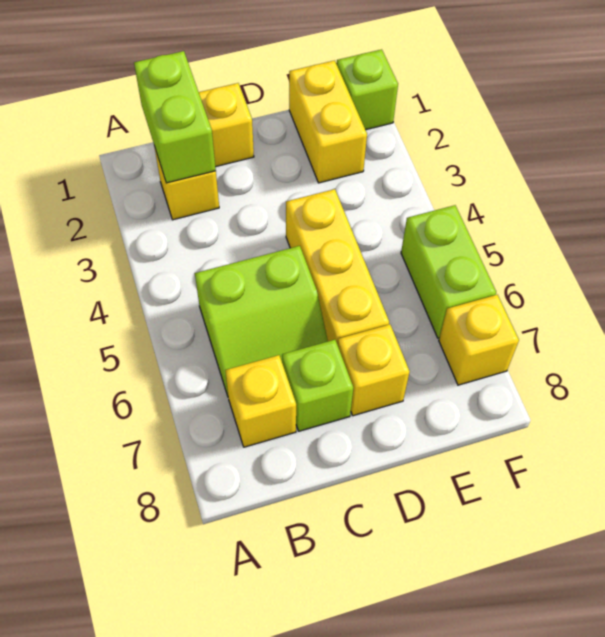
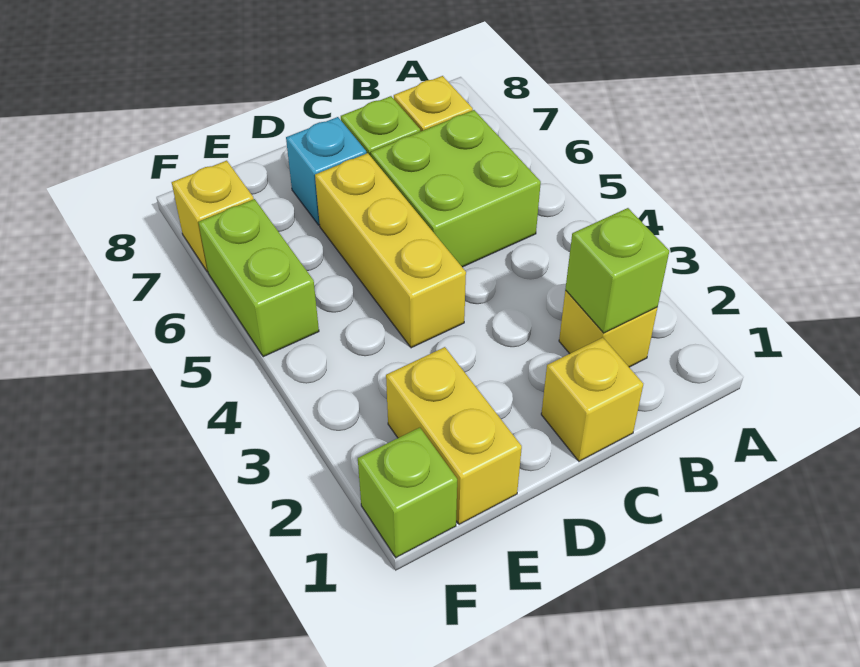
lime brick B1:B2 level 2 -> lime brick B2 level 2
lime slope B5:C6 level 1 top 5 -> lime brick B5:C6 level 1
yellow brick D7 level 1 -> cyan brick D7 level 1

